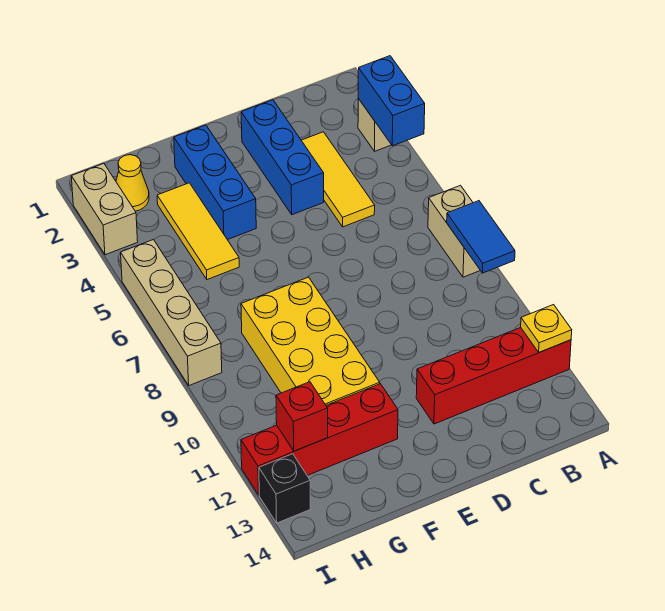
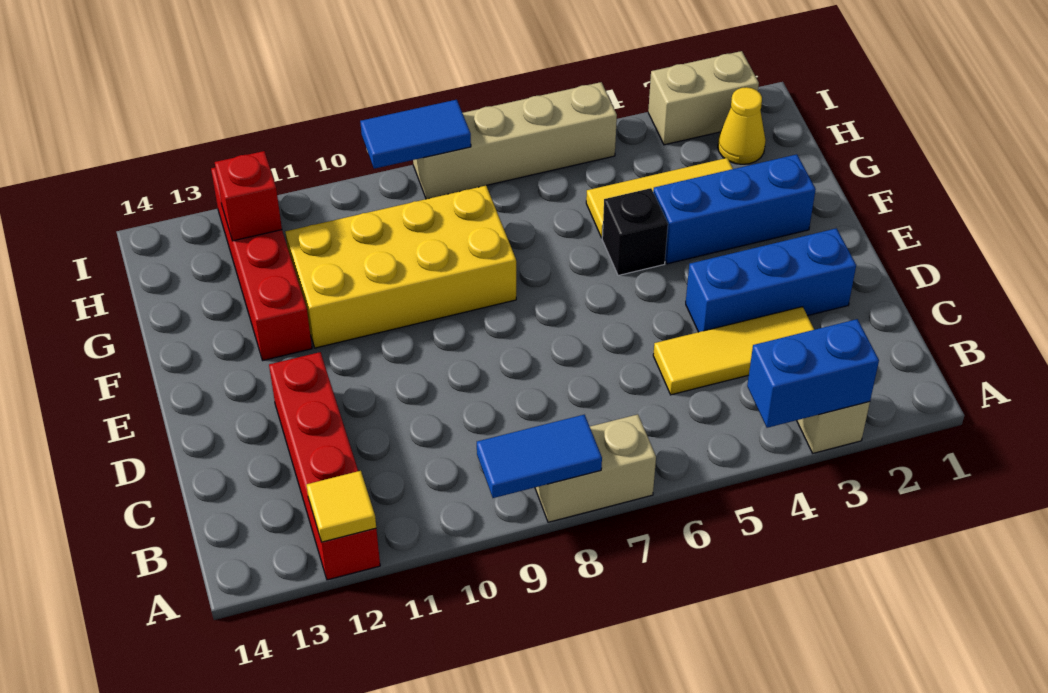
yellow plate A12 level 2 -> yellow tile A12 level 2
none -> blue tile I8:I9 level 2
black brick I13 level 1 -> black brick F5 level 1

